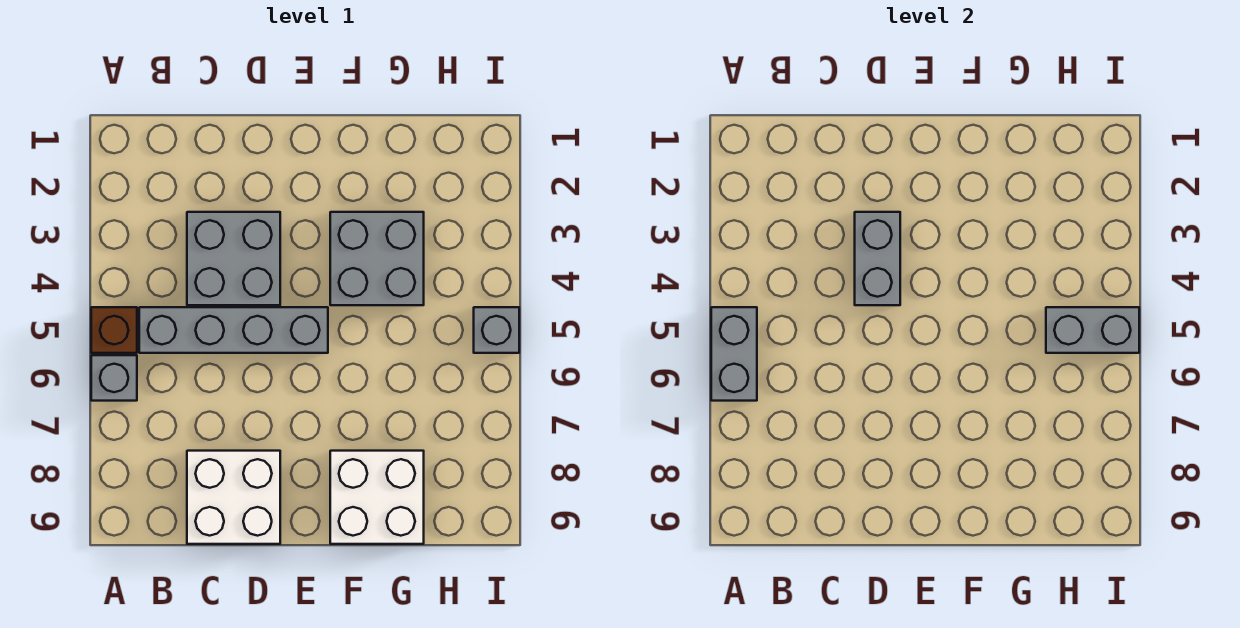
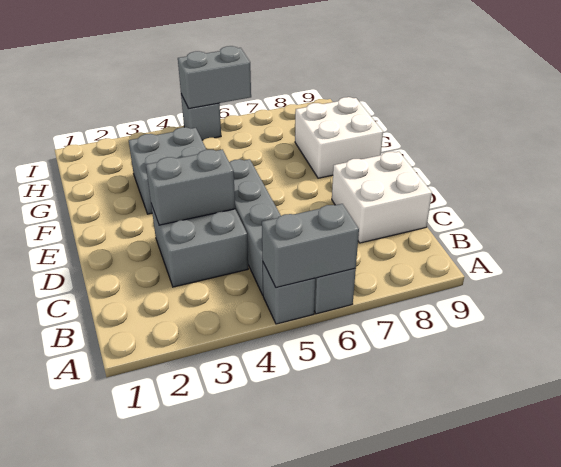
brown brick A5 level 1 -> grey brick A5 level 1
grey brick H5:I5 level 2 -> grey brick I5:I6 level 2

